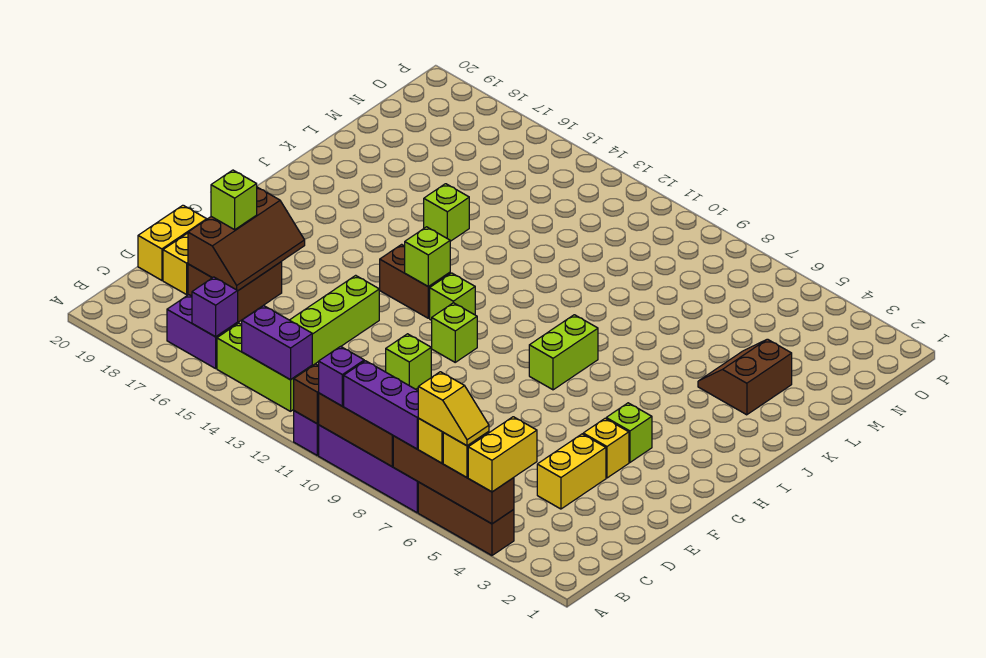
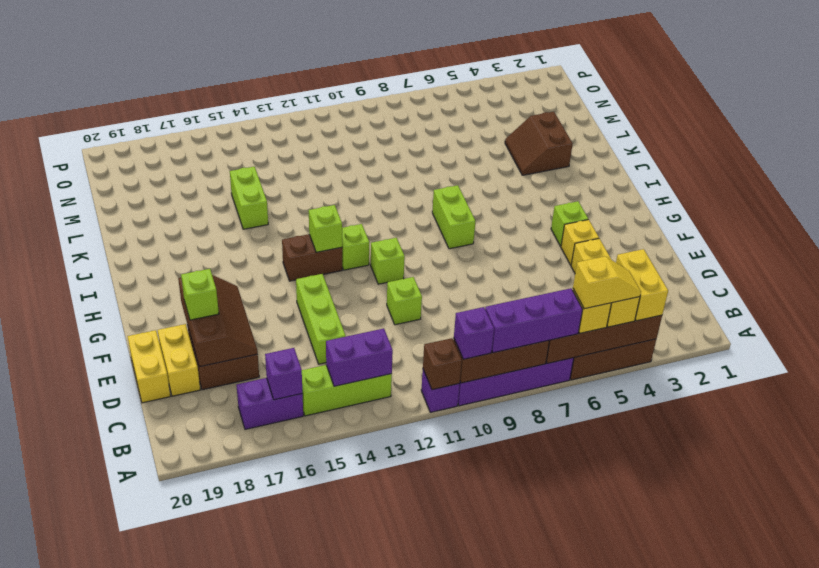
lime brick K15 level 1 -> lime brick K15:L15 level 1

